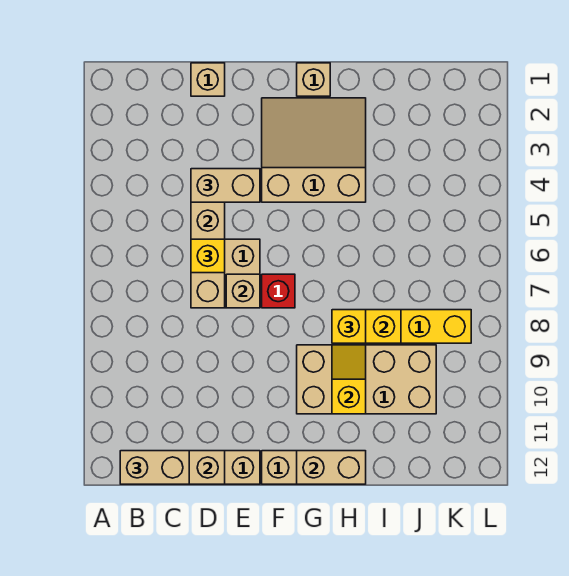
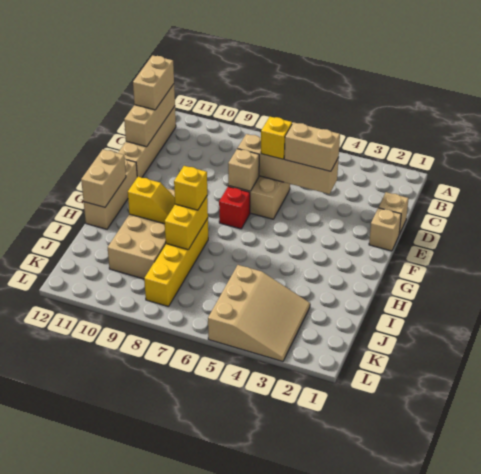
tan brick D4:E4 level 3 -> tan brick D4:D5 level 3
tan slope F2:H4 level 1 top 4 -> tan slope J3:L5 level 1 top 5
tan brick G1 level 1 -> tan brick E1 level 1

